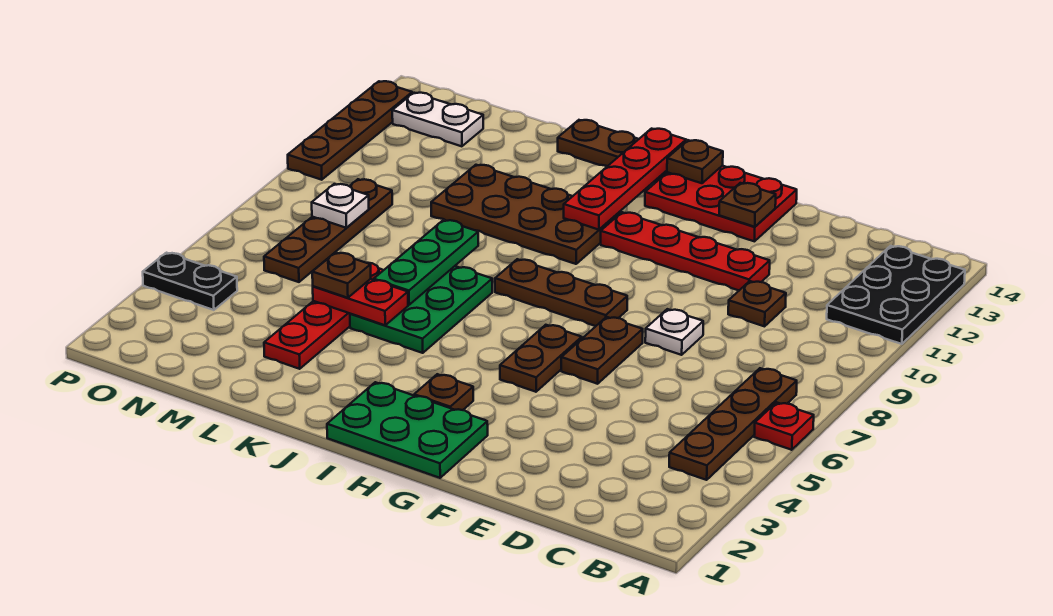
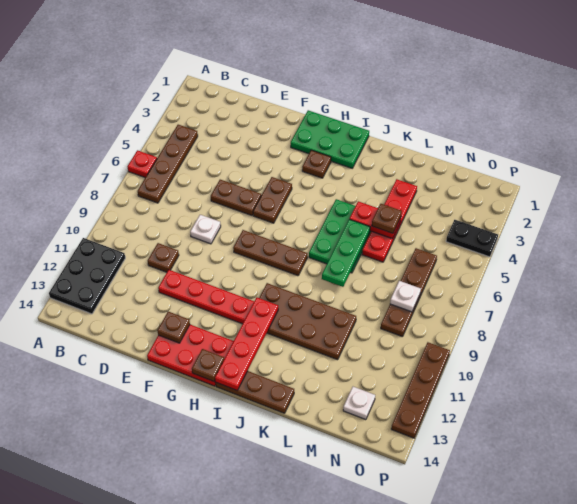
brown plate F6:F7 level 1 -> brown plate E6:F6 level 1
white plate N13:O13 level 1 -> white plate N13 level 1

